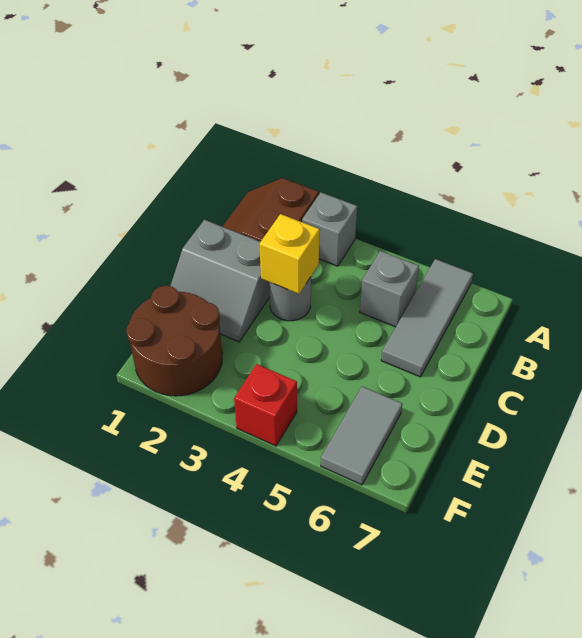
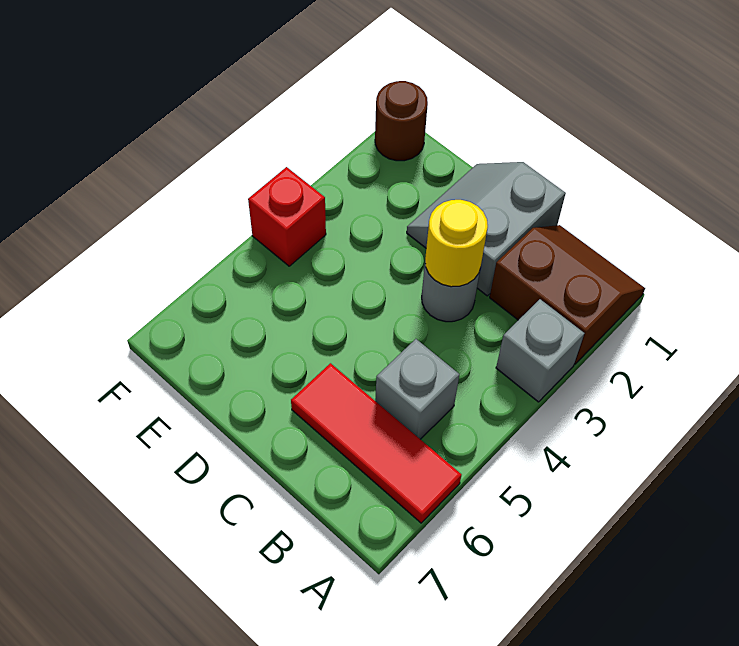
grey tile A6:C6 level 1 -> red tile A6:C6 level 1
yellow brick C3 level 2 -> yellow round brick C3 level 2
brown round brick E1:F2 level 1 -> brown round brick F1 level 1
grey tile E6:F6 level 1 -> none

